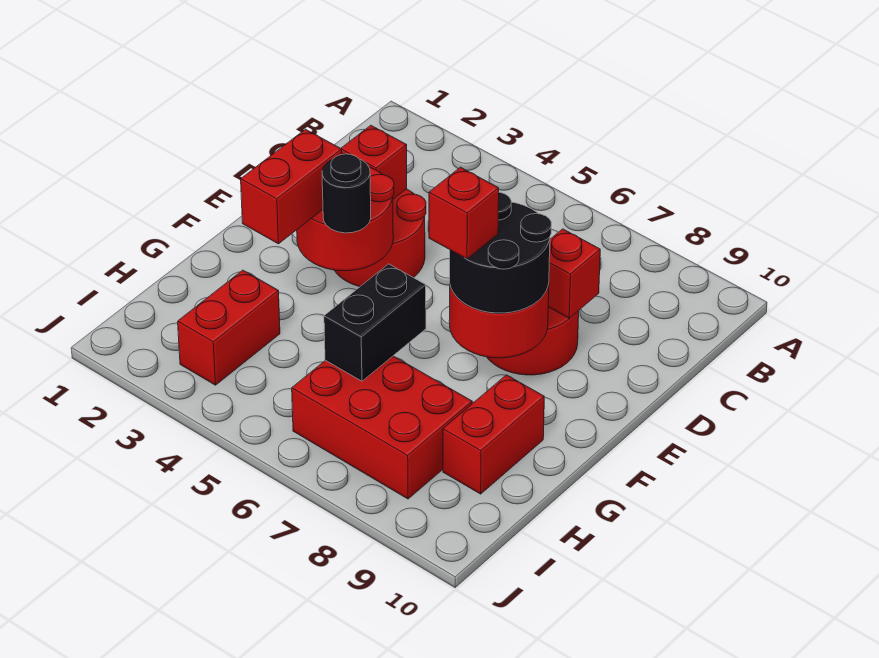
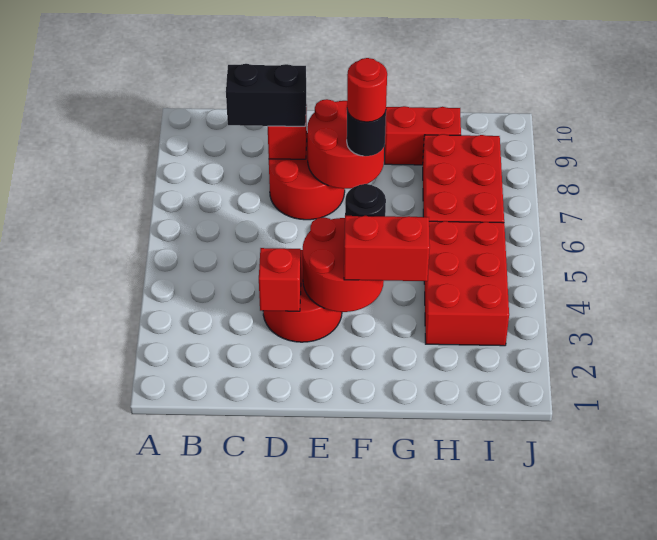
black round brick E7:F8 level 3 -> black round brick F7 level 3
red brick F7 level 4 -> red round brick F7 level 4
black brick G6:H6 level 2 -> black brick C8:D8 level 3
red brick H3:I3 level 1 -> red brick H3:I5 level 1

